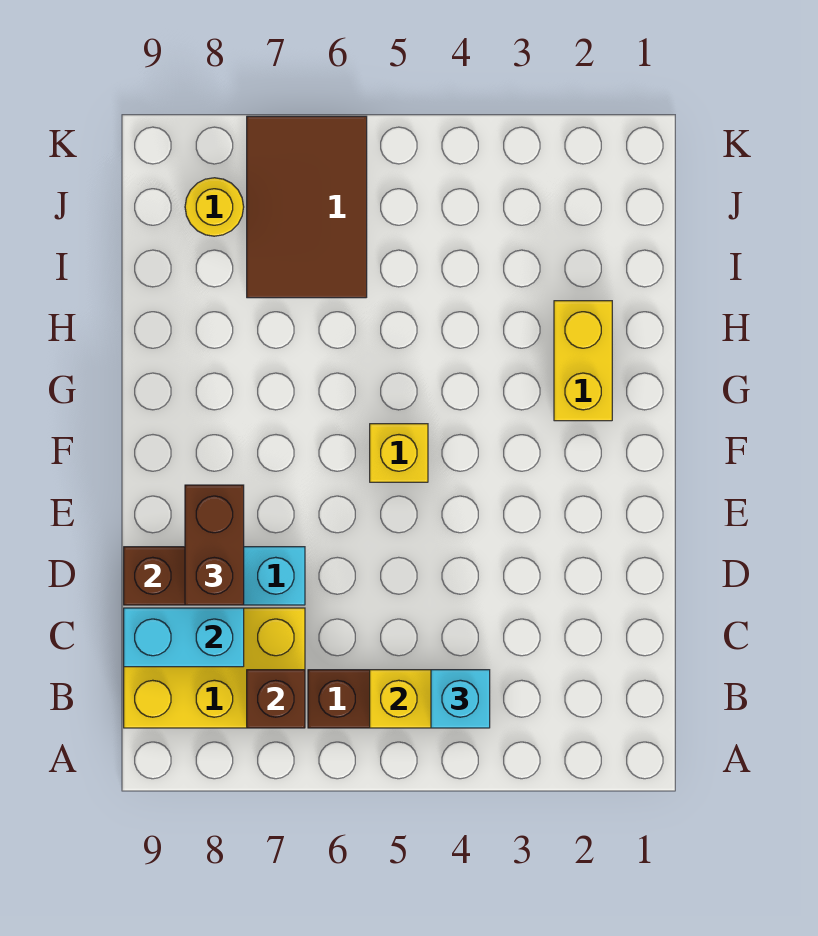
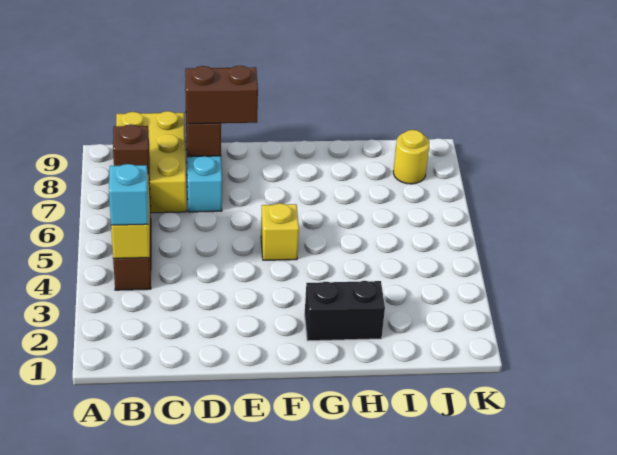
cyan brick C8:C9 level 2 -> none
yellow brick G2:H2 level 1 -> black brick G2:H2 level 1
brown tile I6:K7 level 1 -> none

